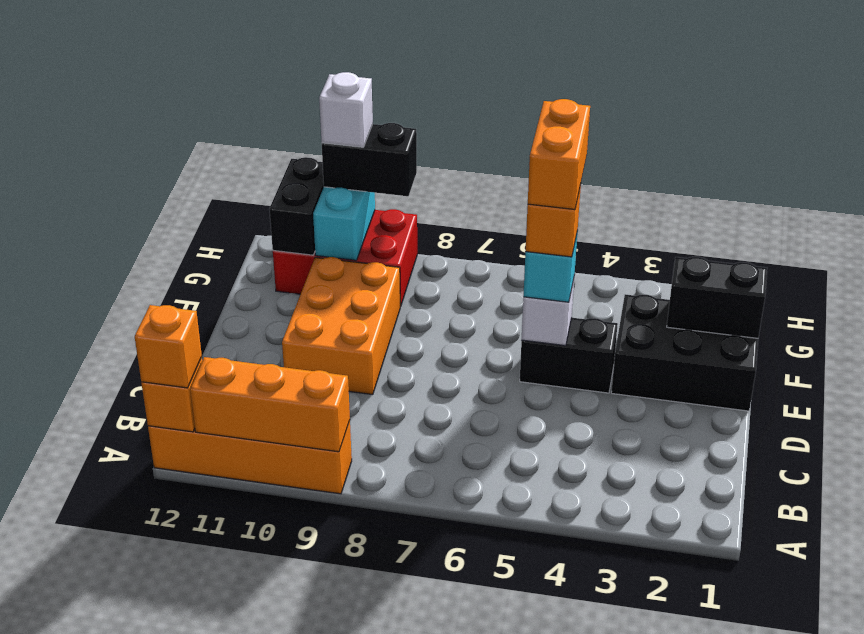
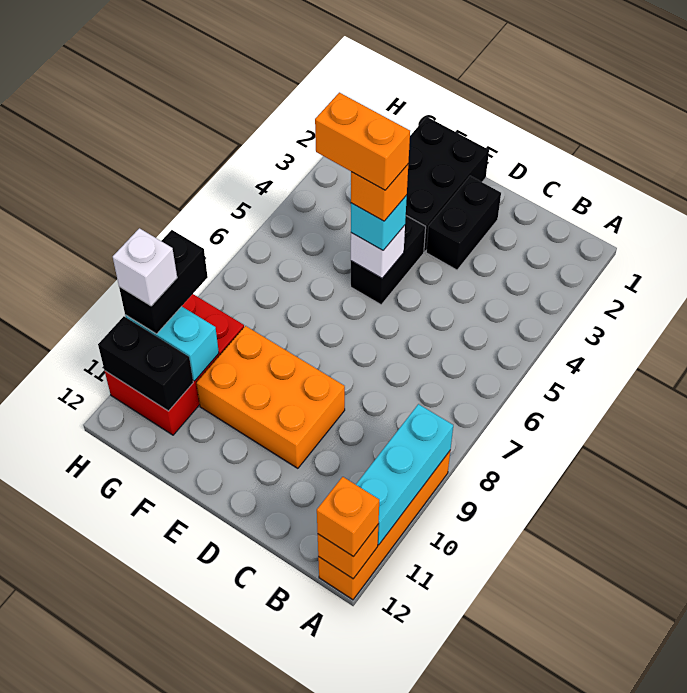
orange brick A9:A11 level 2 -> cyan brick A9:A11 level 2
black brick F1:F2 level 2 -> black brick D2:D3 level 1

